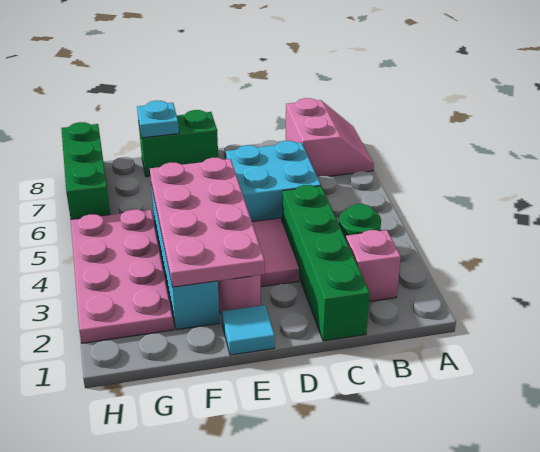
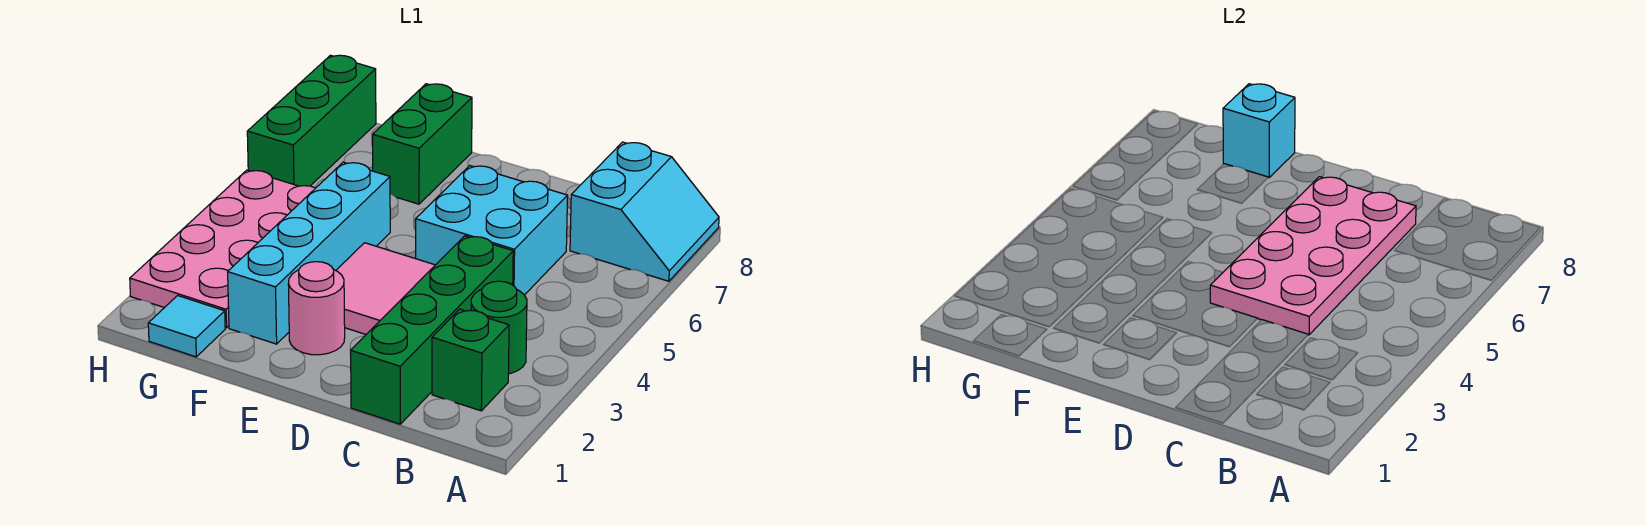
pink slope A7:B8 level 1 top B -> cyan slope A7:B8 level 1 top B
pink brick B2 level 1 -> green brick B2 level 1
cyan tile E1 level 1 -> cyan tile G1 level 1
pink plate E2:F5 level 2 -> pink plate C4:D7 level 2
green brick E8:F8 level 1 -> green brick F7:F8 level 1
cyan plate F8 level 2 -> cyan brick F8 level 2

